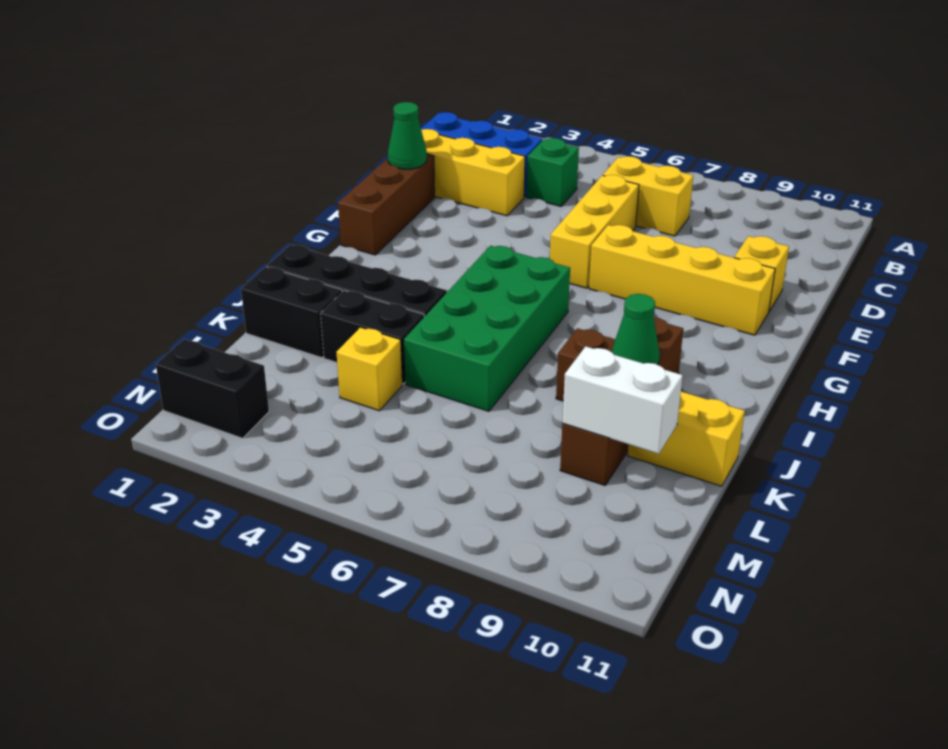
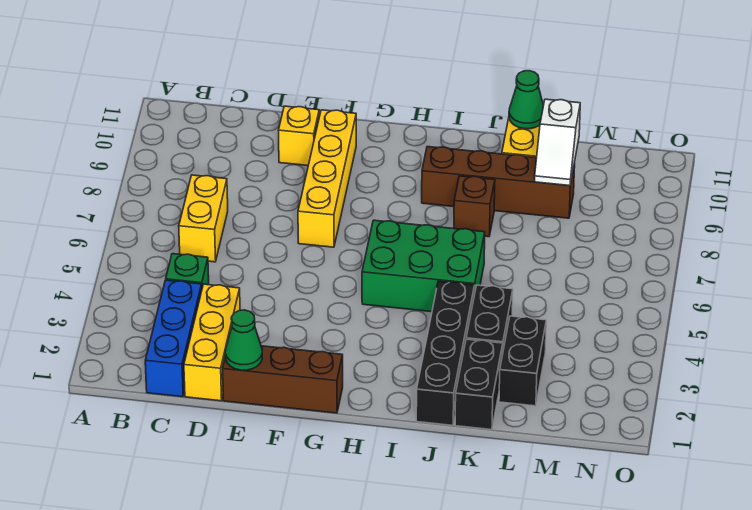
yellow brick D6:F6 level 1 -> none
green brick H5:K6 level 1 -> green brick H5:J6 level 1
green cone J9 level 2 -> green cone K11 level 2
yellow brick L4 level 1 -> none
white brick L9:L10 level 2 -> white slope L9:L10 level 2 top 10
black brick N1:N2 level 1 -> black brick L2:L3 level 1

